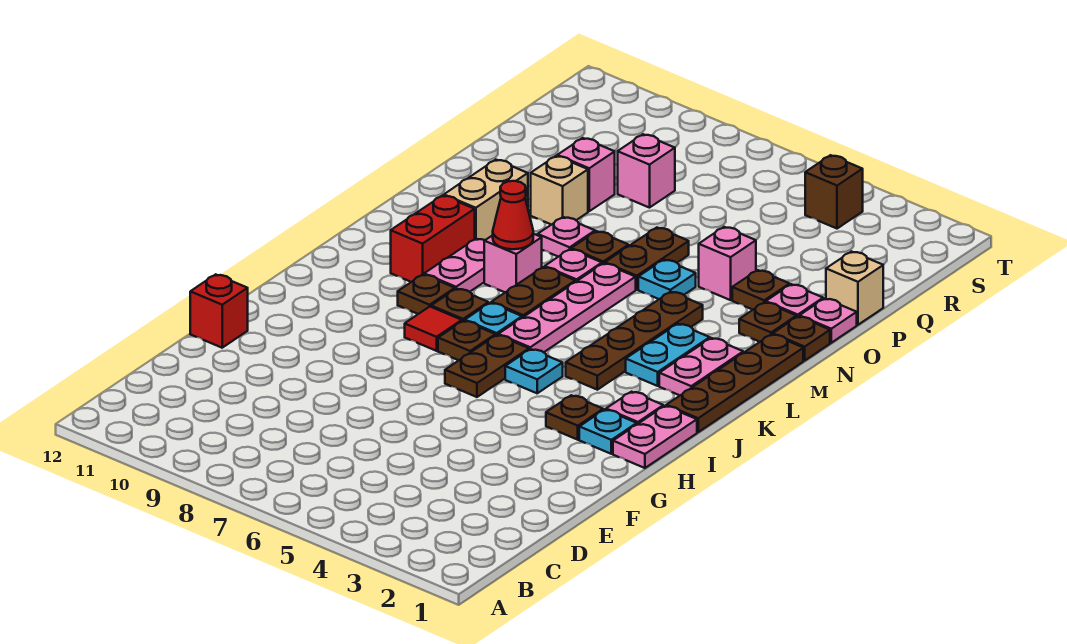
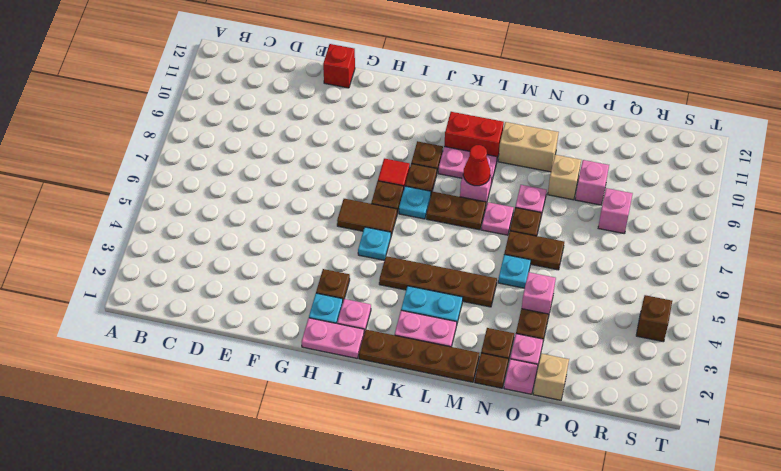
brown plate H6:I6 level 1 -> brown tile H6:I6 level 1
pink plate J6:M6 level 1 -> none

